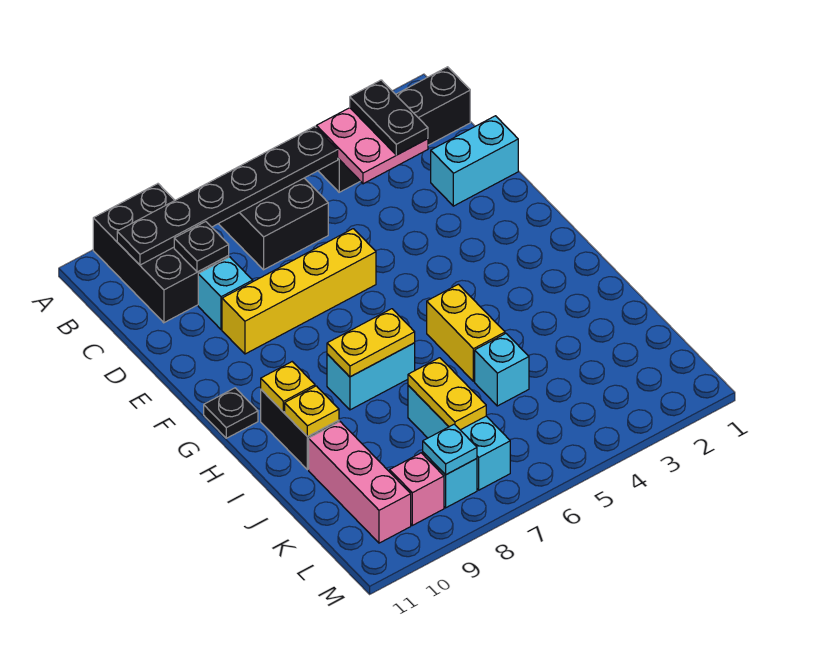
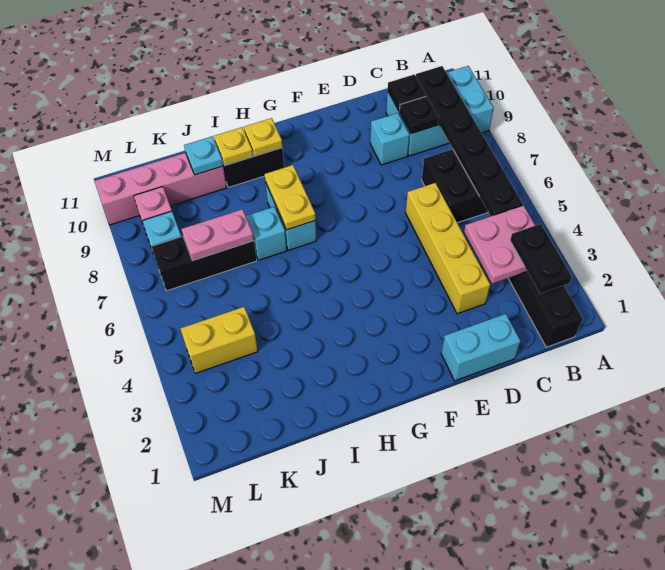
black brick A9:C10 level 1 -> cyan brick A9:C10 level 1
black plate B3:C3 level 3 -> black plate B2:B3 level 3
cyan brick D1:D2 level 1 -> cyan brick D1:E1 level 1
yellow brick E6:E9 level 1 -> yellow brick D3:D6 level 1
black plate G11 level 1 -> black plate C10 level 2
yellow brick H5:I5 level 1 -> yellow brick K4:L4 level 1
cyan brick J5 level 1 -> cyan brick I7 level 1
cyan brick J7:L7 level 1 -> black brick J7:L7 level 1
yellow plate J7:K7 level 2 -> pink plate J7:K7 level 2
pink brick J10:L10 level 1 -> pink brick J10:M10 level 1
cyan plate L8 level 2 -> cyan plate J10 level 2

